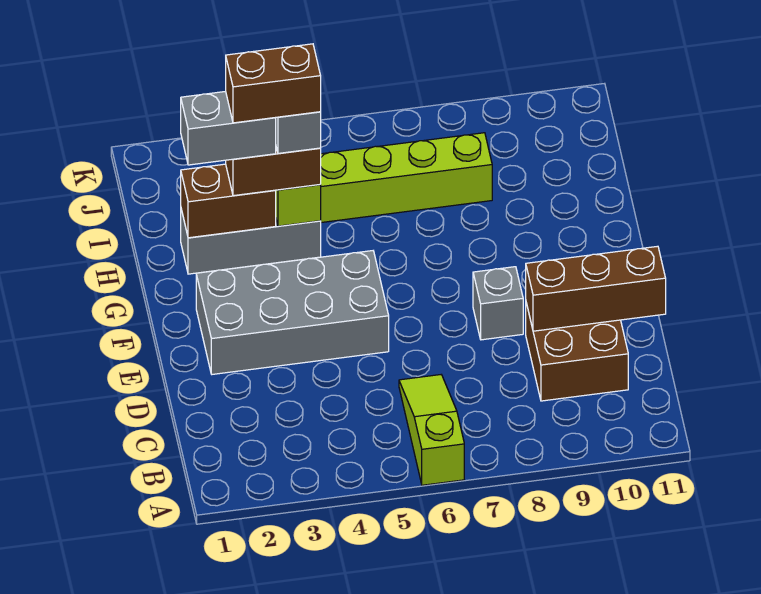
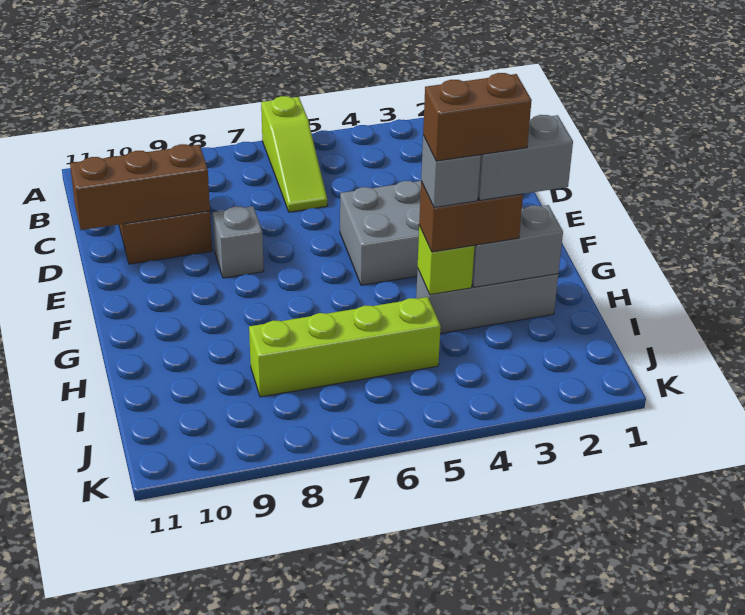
brown brick H2:H3 level 2 -> grey brick H2:H3 level 2

